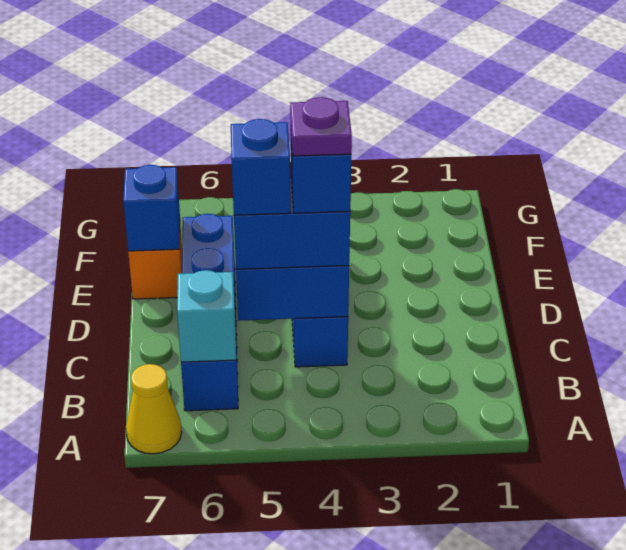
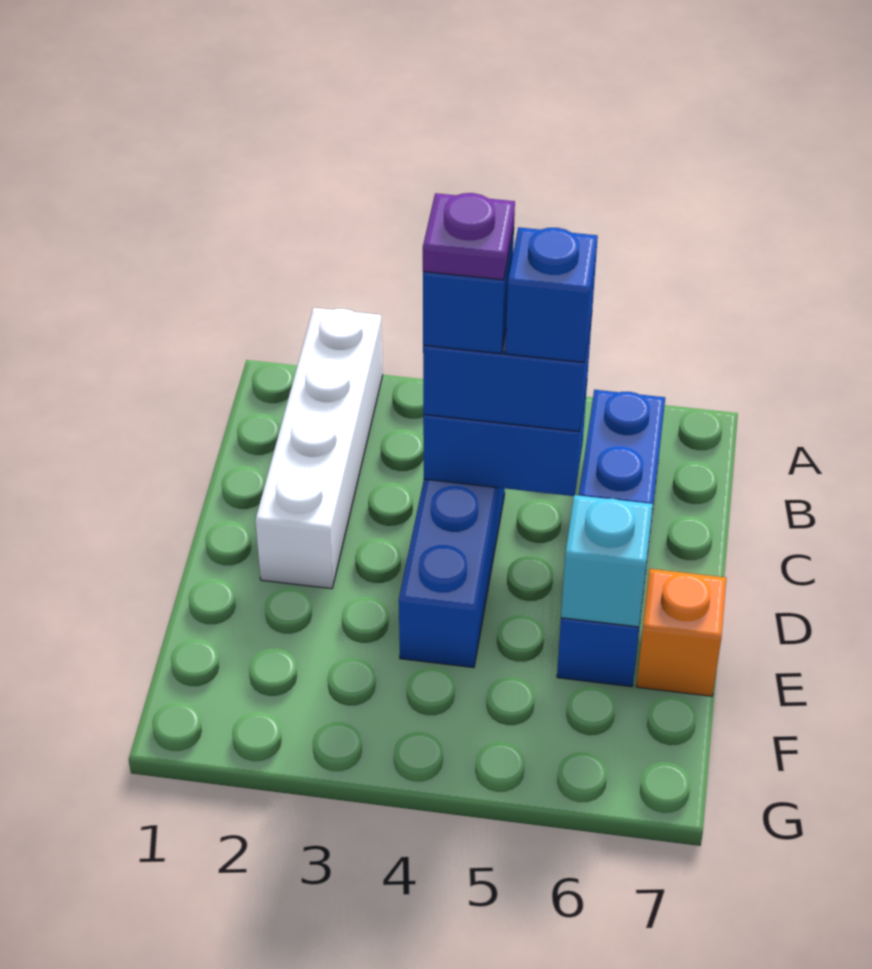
none -> white brick A2:D2 level 1
yellow cone A7 level 1 -> none
cyan brick B6 level 2 -> cyan brick E6 level 2
blue brick E7 level 2 -> none

